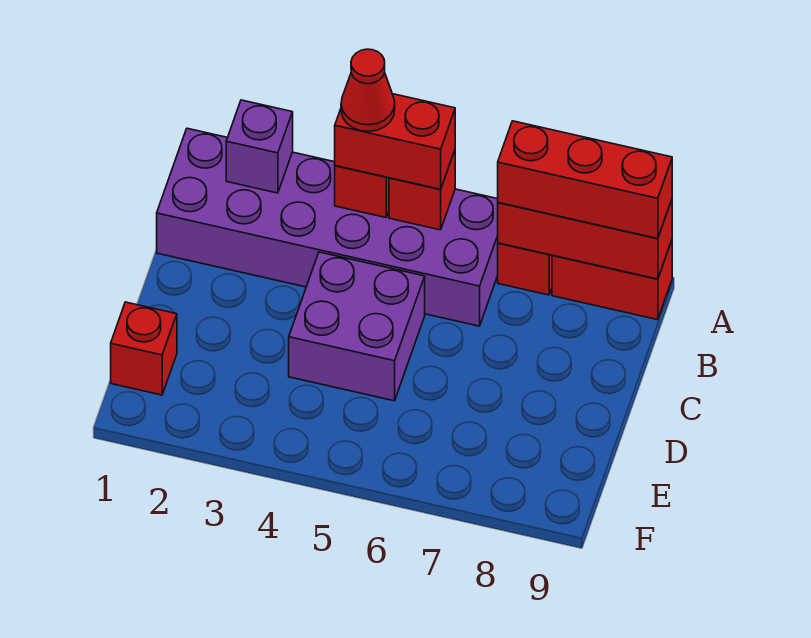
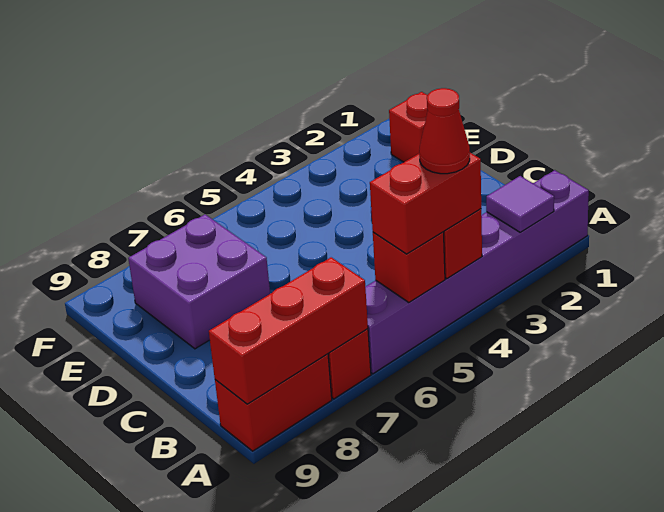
purple brick A1:B6 level 1 -> purple brick A1:A6 level 1
purple brick A2 level 2 -> purple tile A2 level 2
red brick A7:A9 level 3 -> none
purple brick C4:D5 level 1 -> purple brick D7:E8 level 1

